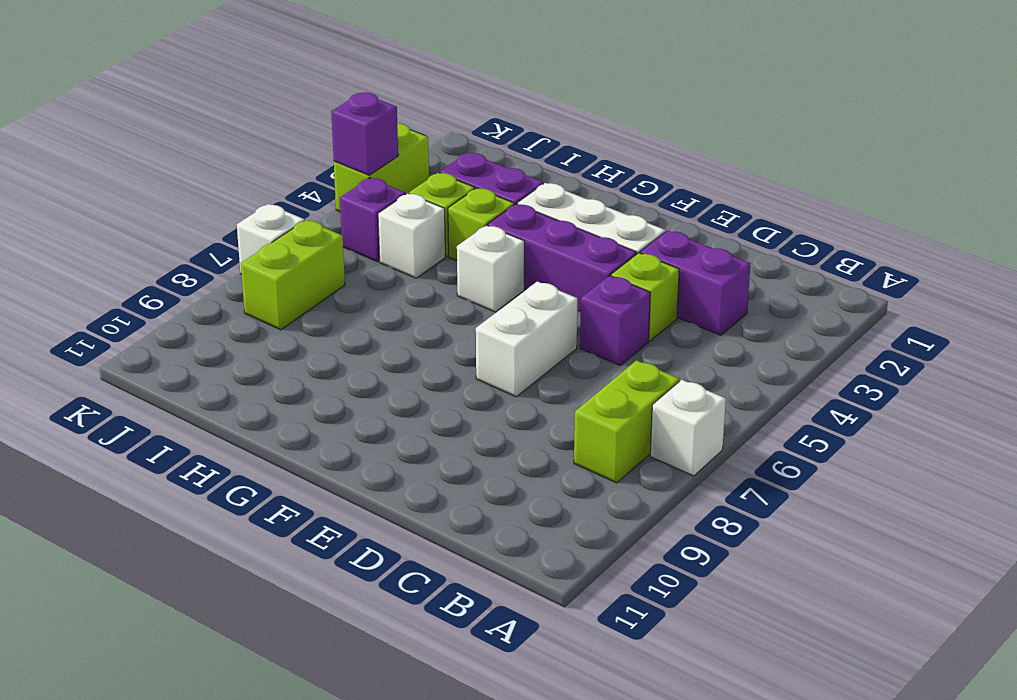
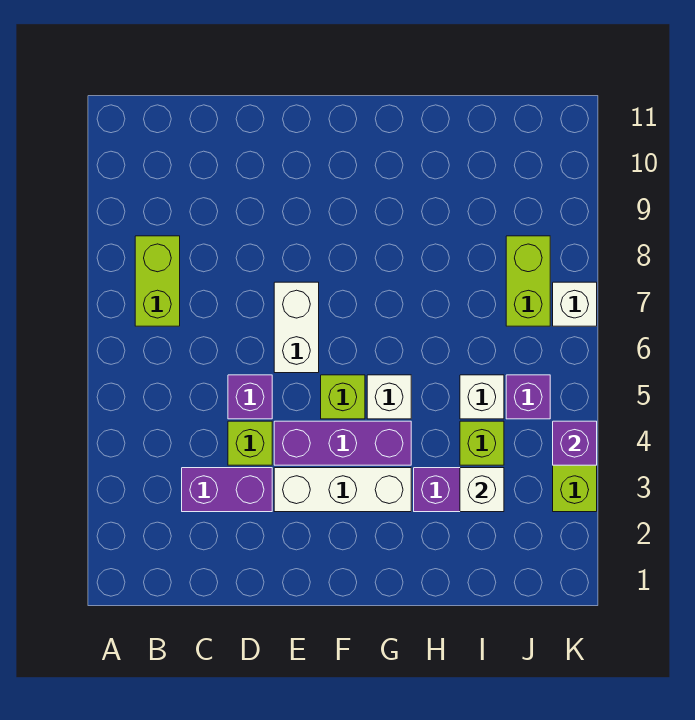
white brick A7 level 1 -> white brick I3 level 2
lime brick H4 level 1 -> lime brick F5 level 1

